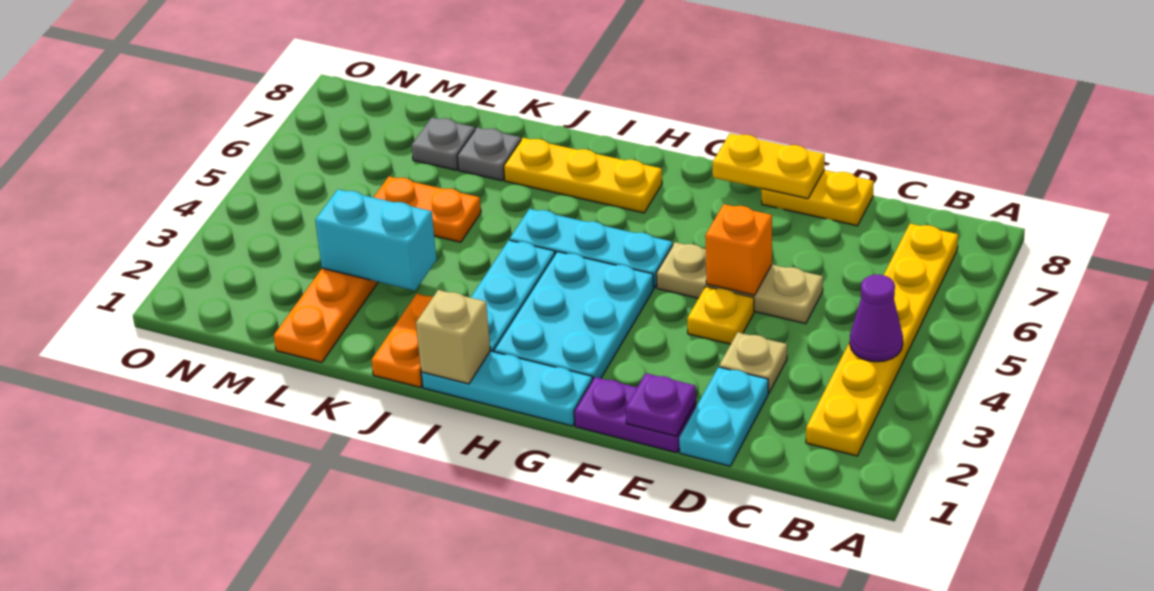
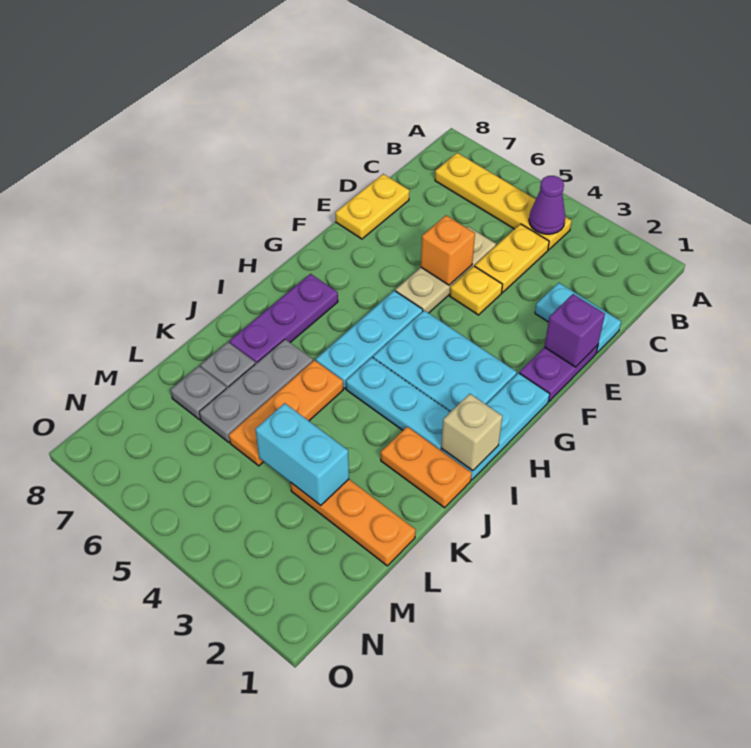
yellow plate B2:B7 level 1 -> yellow plate B4:B7 level 1
tan plate D3 level 1 -> none
purple plate E1 level 2 -> purple brick E1 level 2
yellow plate E8:F8 level 2 -> yellow plate C4:D4 level 1
yellow plate H7:J7 level 1 -> purple plate H7:J7 level 1
none -> grey plate J6:L6 level 1
cyan brick K3:L3 level 2 -> cyan brick L3:L4 level 2
orange plate K5:L5 level 1 -> orange plate J5:L5 level 1

